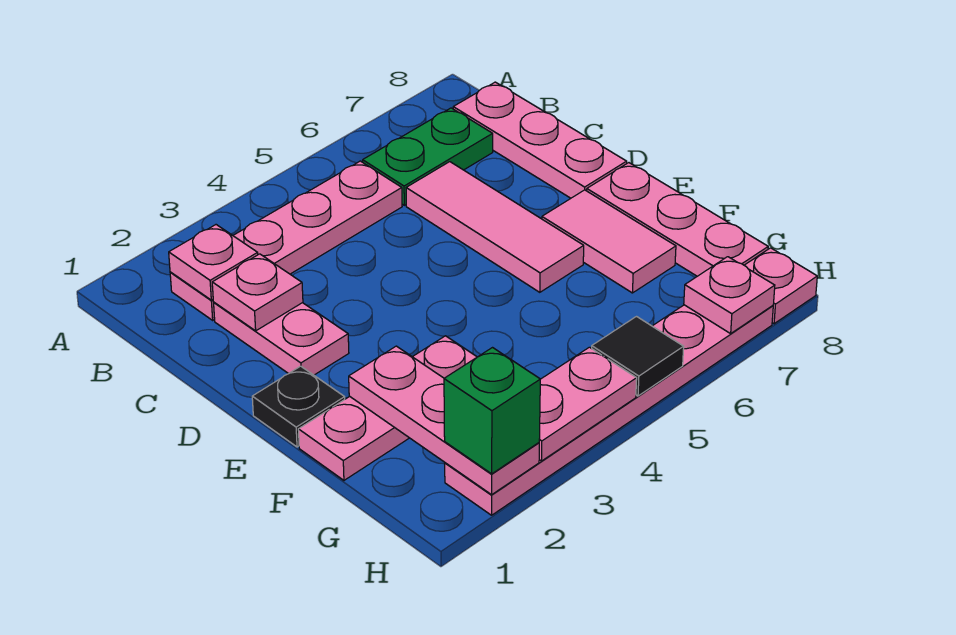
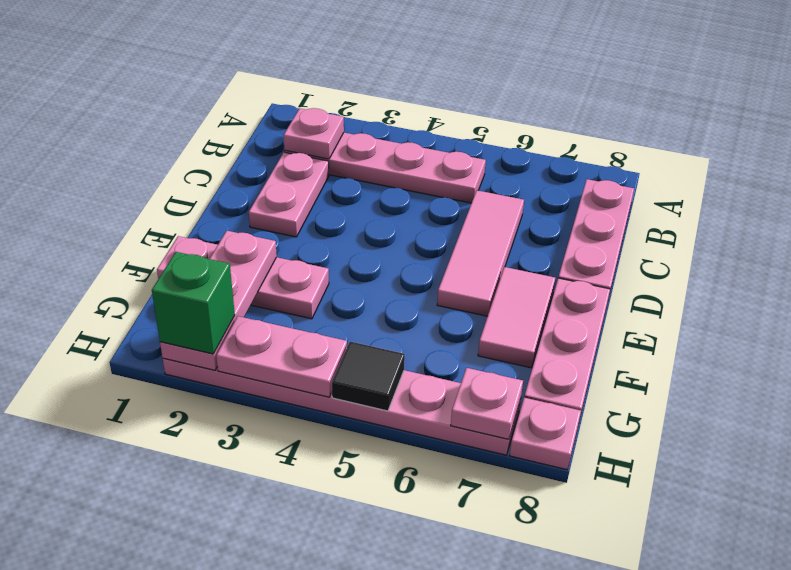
green plate B6:B7 level 1 -> none
pink plate C2 level 2 -> none
black plate E1 level 1 -> none

